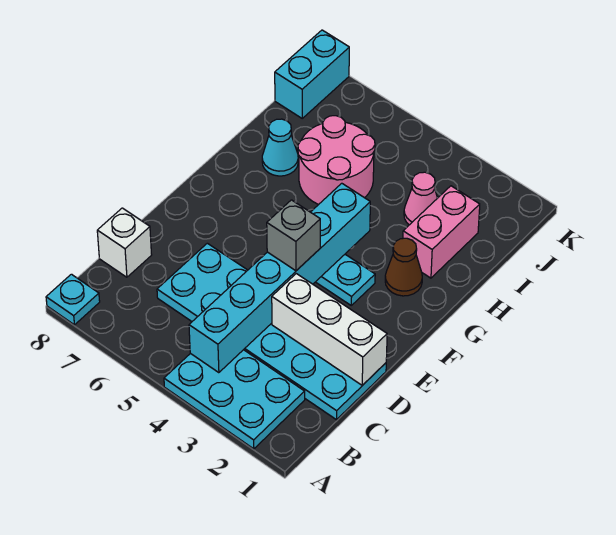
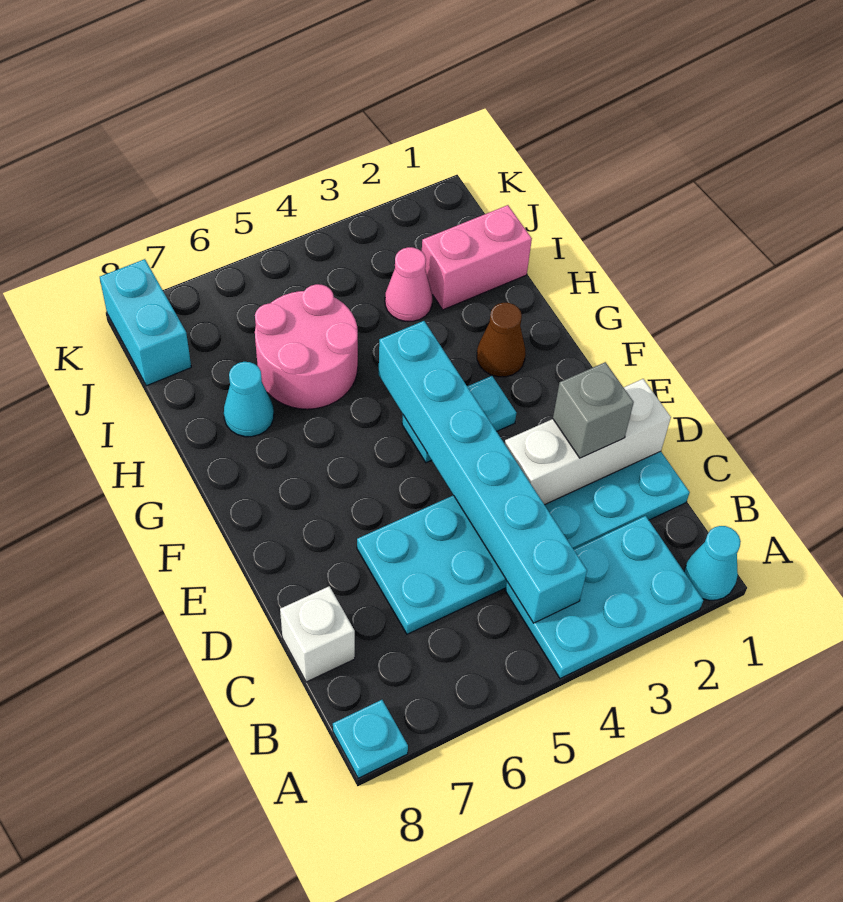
none -> cyan cone A1 level 1
grey brick E4 level 3 -> grey brick D2 level 3
pink brick H2:I2 level 1 -> pink brick I1:I2 level 1

